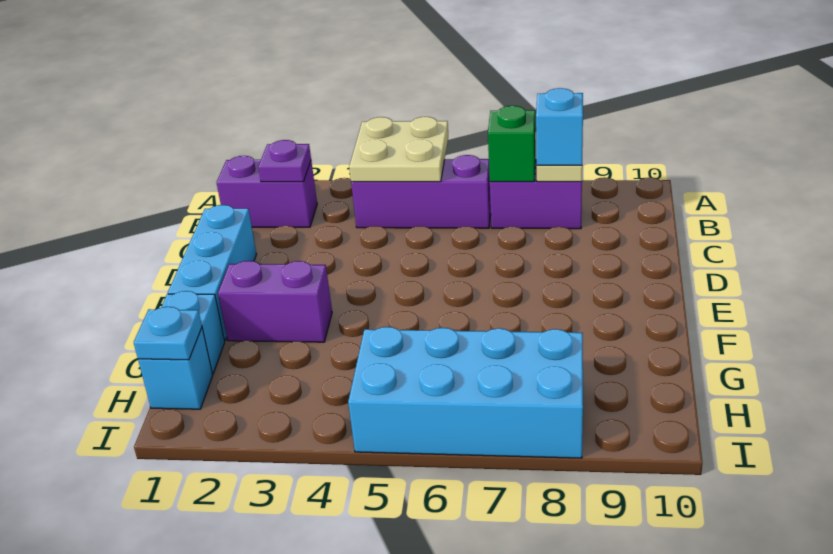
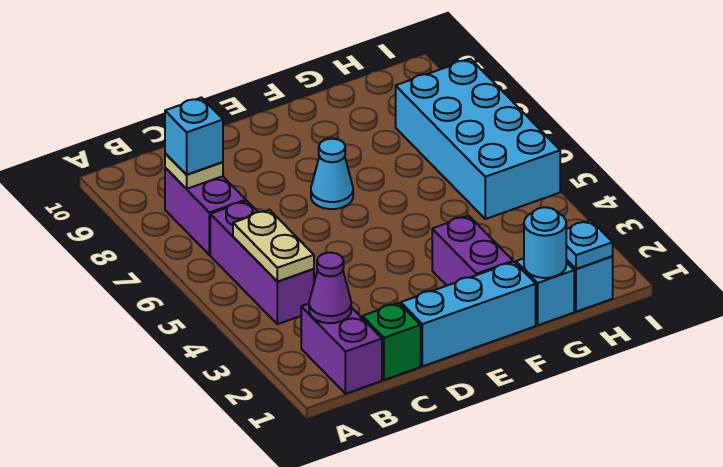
tan plate A4:B5 level 2 -> tan plate B4:B5 level 2
purple plate B2 level 2 -> purple cone B2 level 2
green brick B7 level 2 -> green brick C1 level 1
none -> cyan cone E7 level 1
none -> cyan round brick G1 level 2

